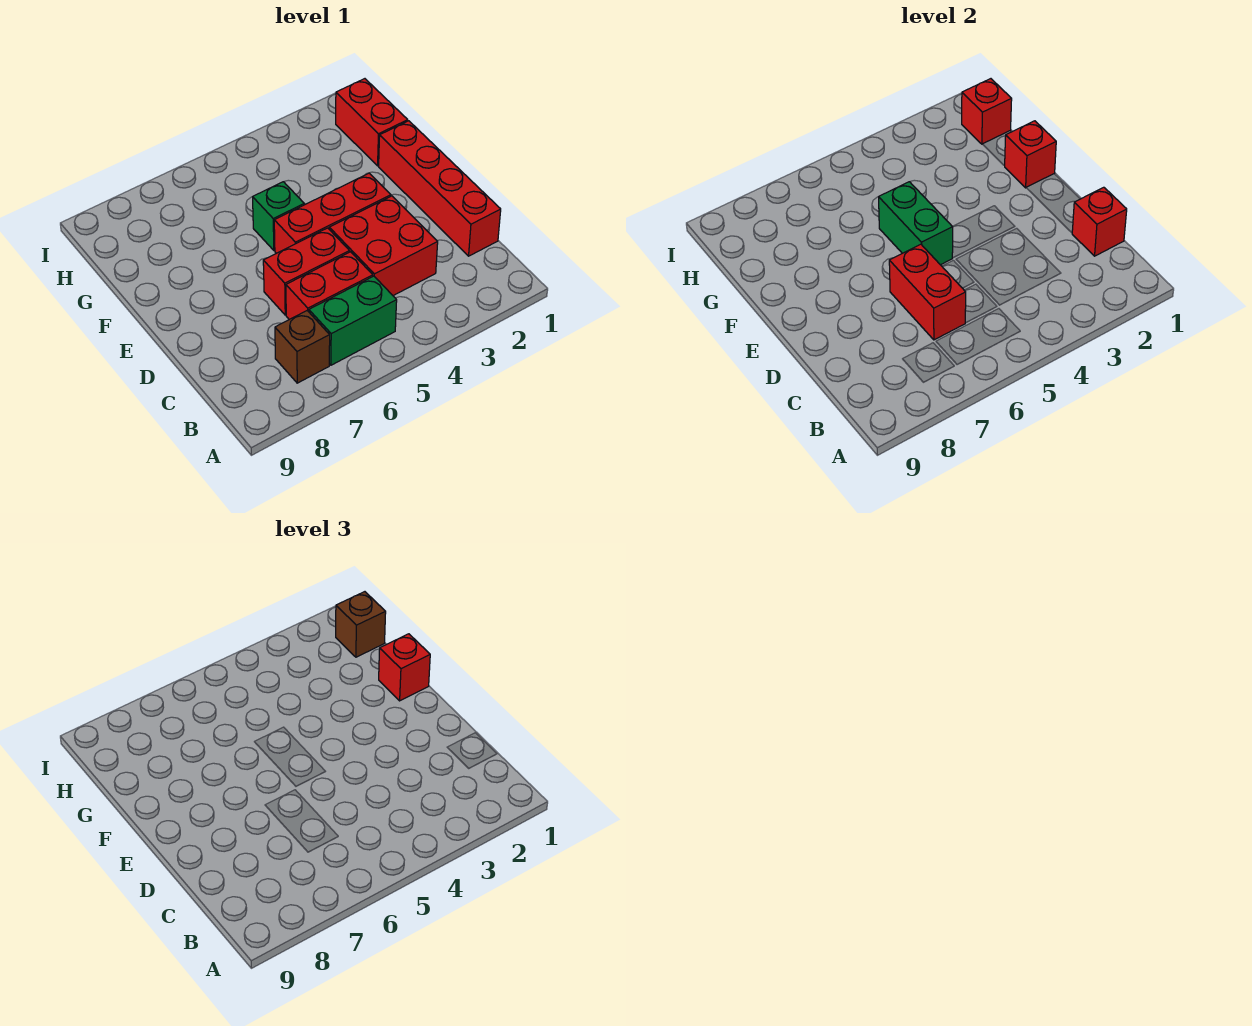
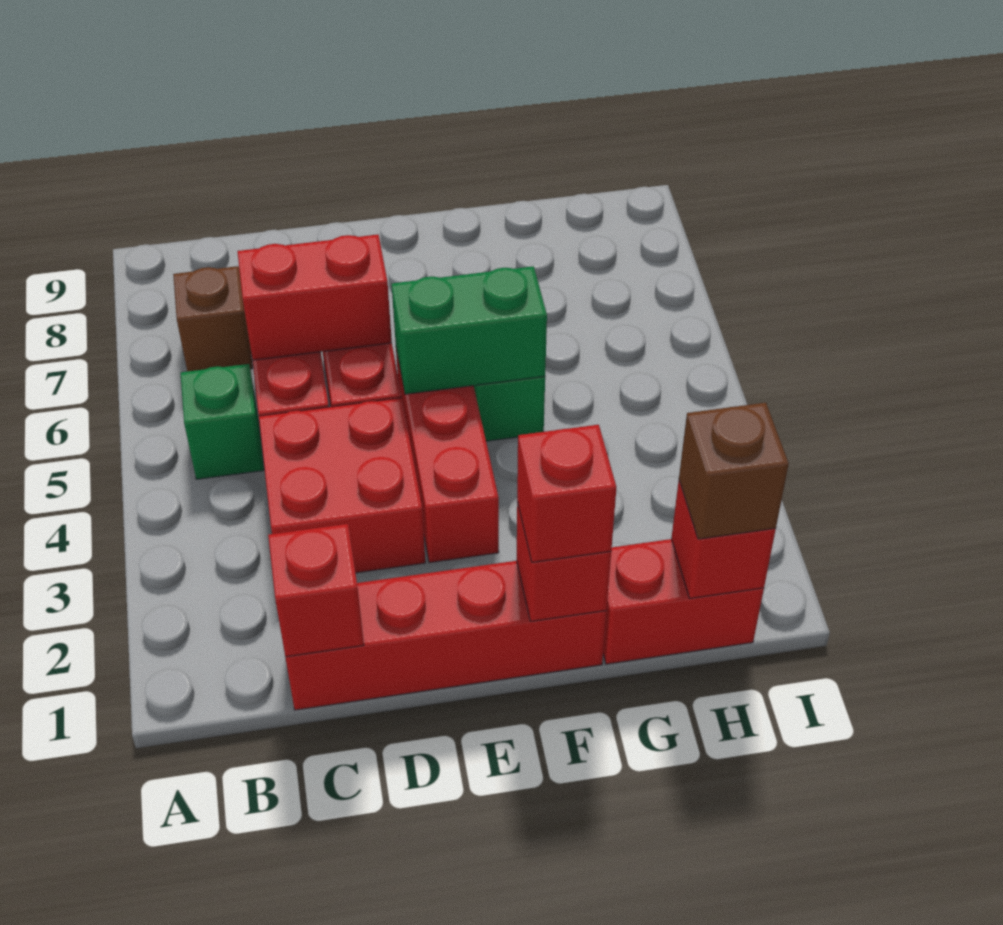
green brick B5:B6 level 1 -> green brick B5 level 1

